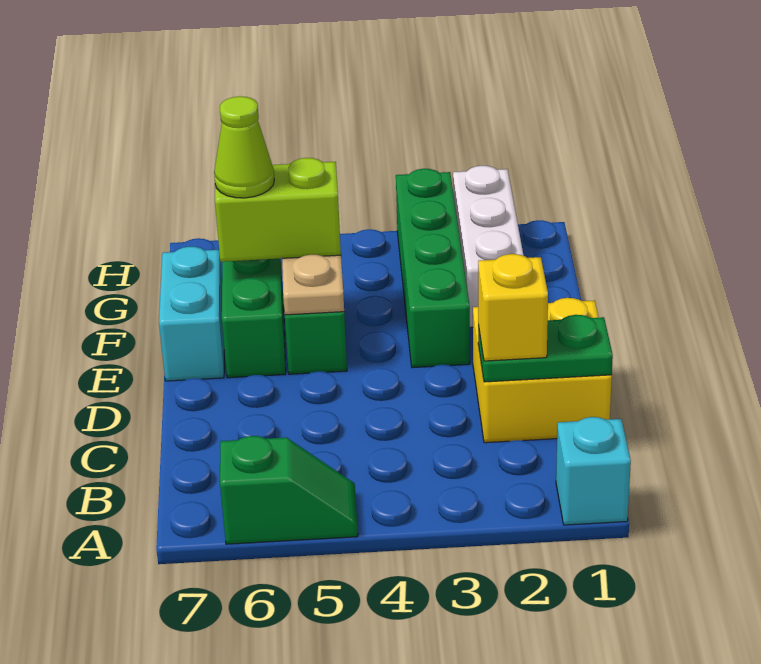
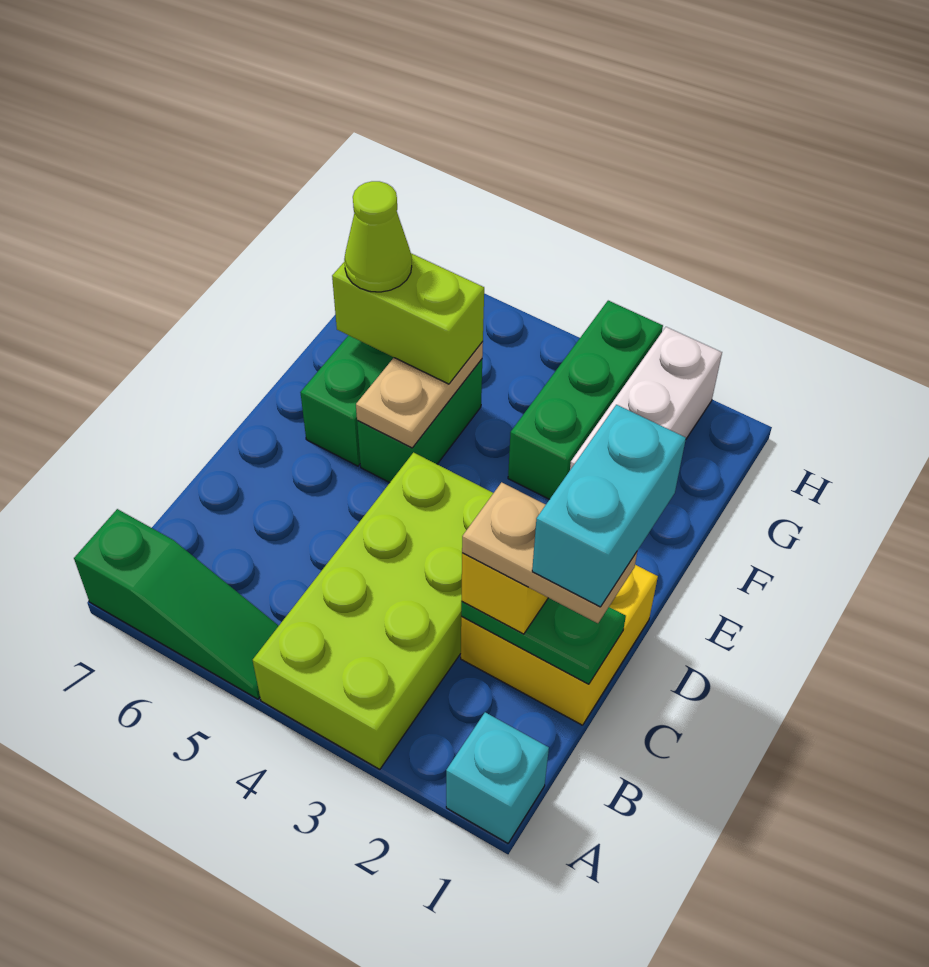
none -> lime brick A3:D4 level 1
green slope A5:A6 level 1 top 6 -> green slope A5:A7 level 1 top 7
none -> tan plate C1:C2 level 4
green brick E3:H3 level 1 -> green brick F3:H3 level 1
cyan brick E7:F7 level 1 -> cyan brick C1:D1 level 5

